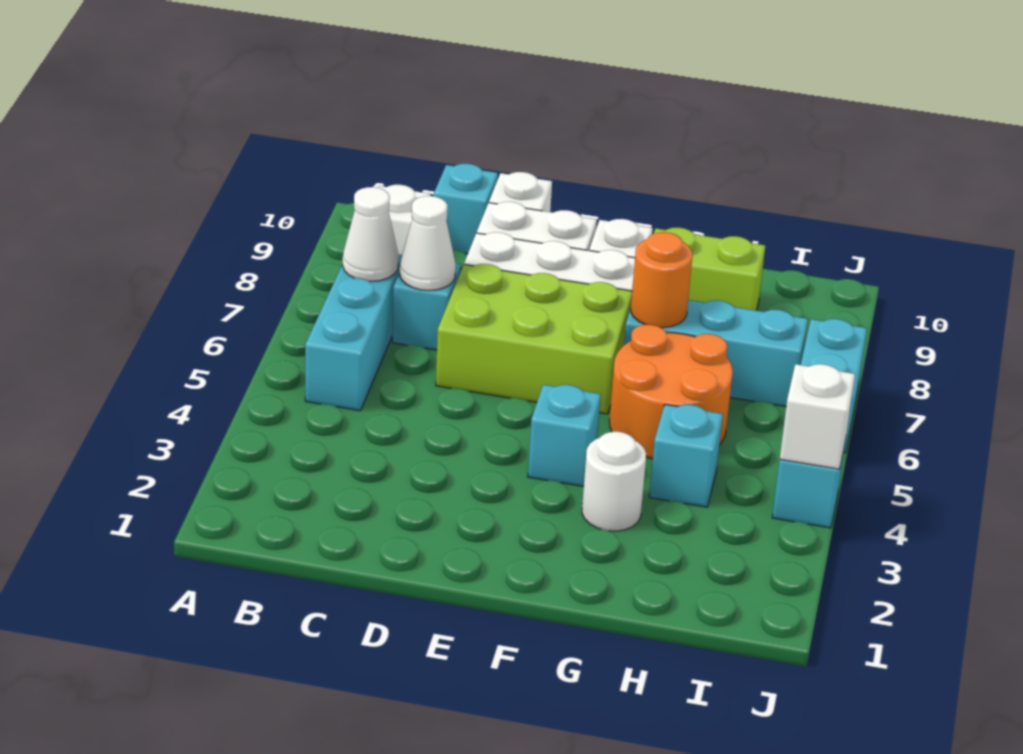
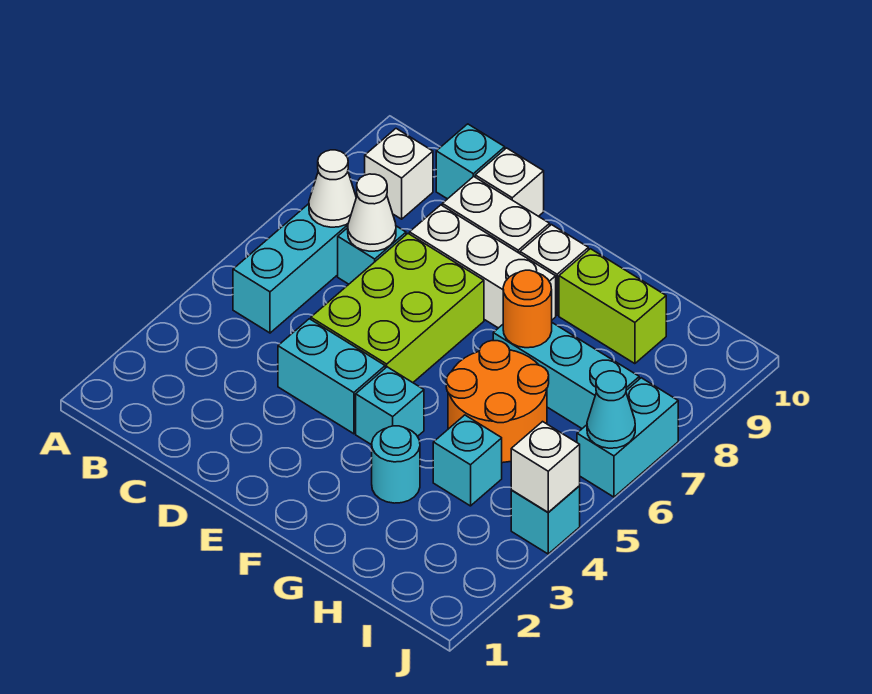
none -> cyan brick D4:E4 level 1
lime brick D6:F7 level 1 -> lime brick D5:E7 level 1
white round brick G3 level 1 -> cyan round brick G3 level 1
none -> cyan cone J6 level 2

